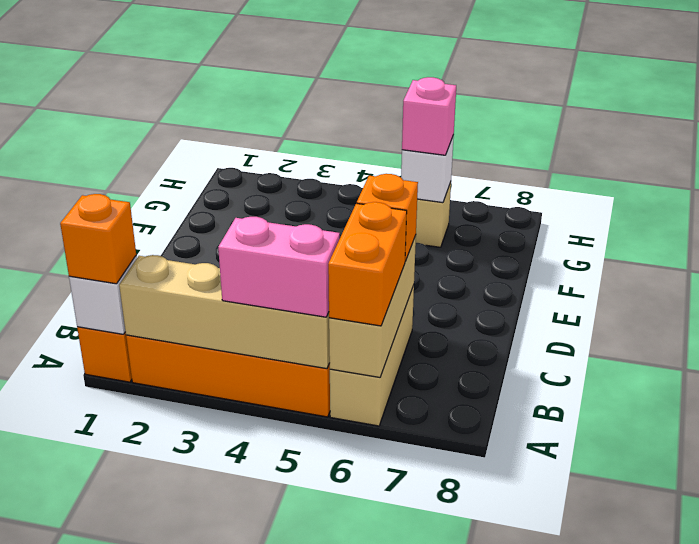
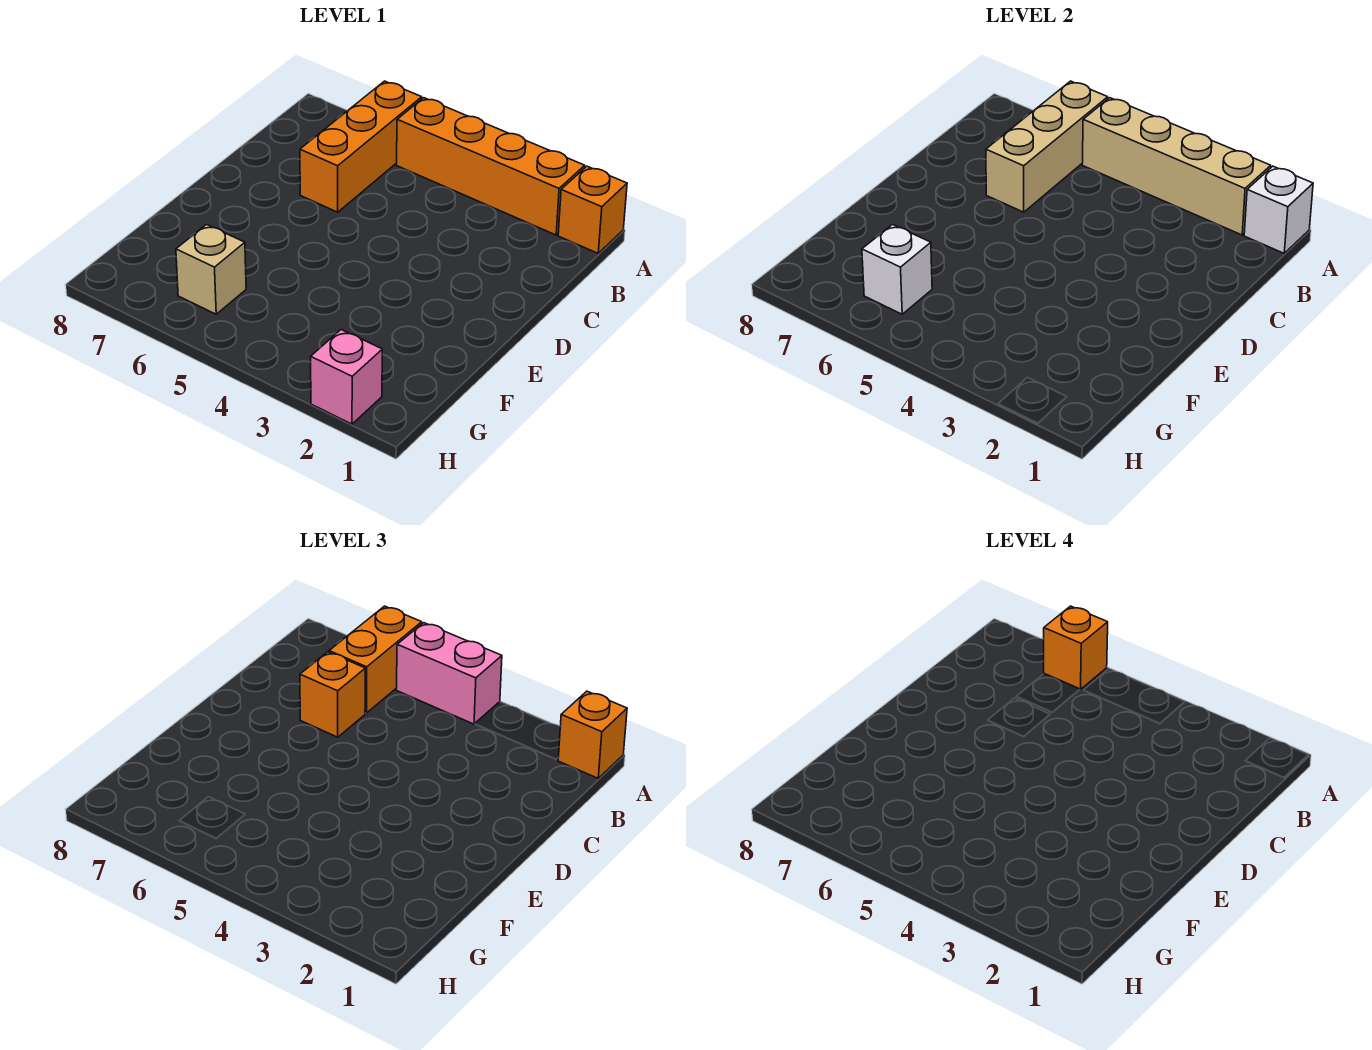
tan brick A6:C6 level 1 -> orange brick A6:C6 level 1
none -> orange brick A6 level 4
pink brick G6 level 3 -> pink brick H2 level 1

